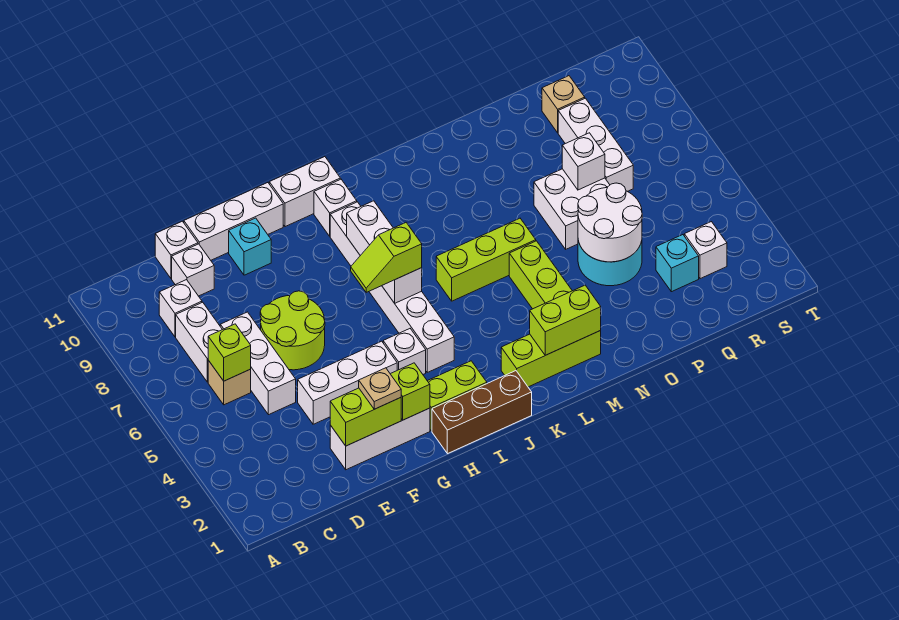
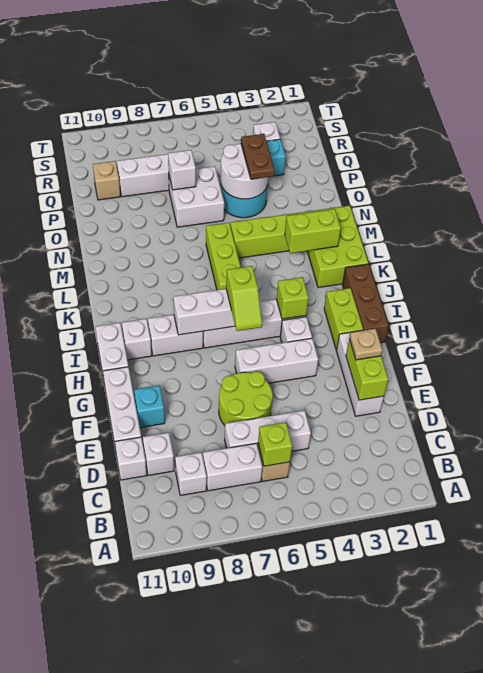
white brick E4:G4 level 1 -> white brick G4:G6 level 1
lime brick G2 level 2 -> lime brick I4 level 2
lime brick K2:M2 level 1 -> lime brick K1:M2 level 1
lime brick L2:M2 level 2 -> lime brick L2:L3 level 2
none -> brown plate O4:P4 level 3

